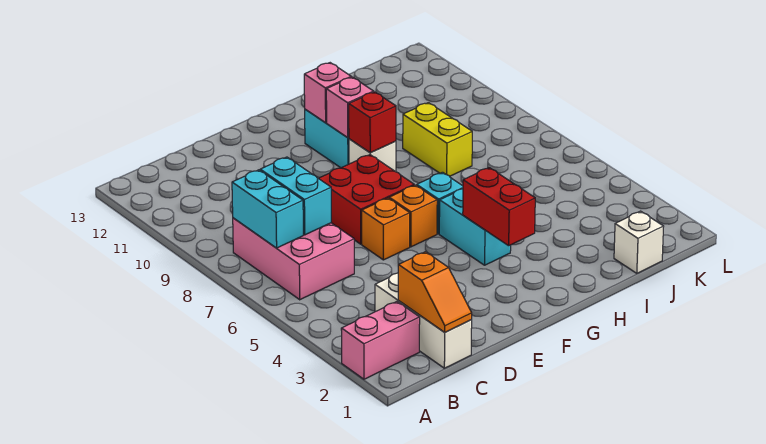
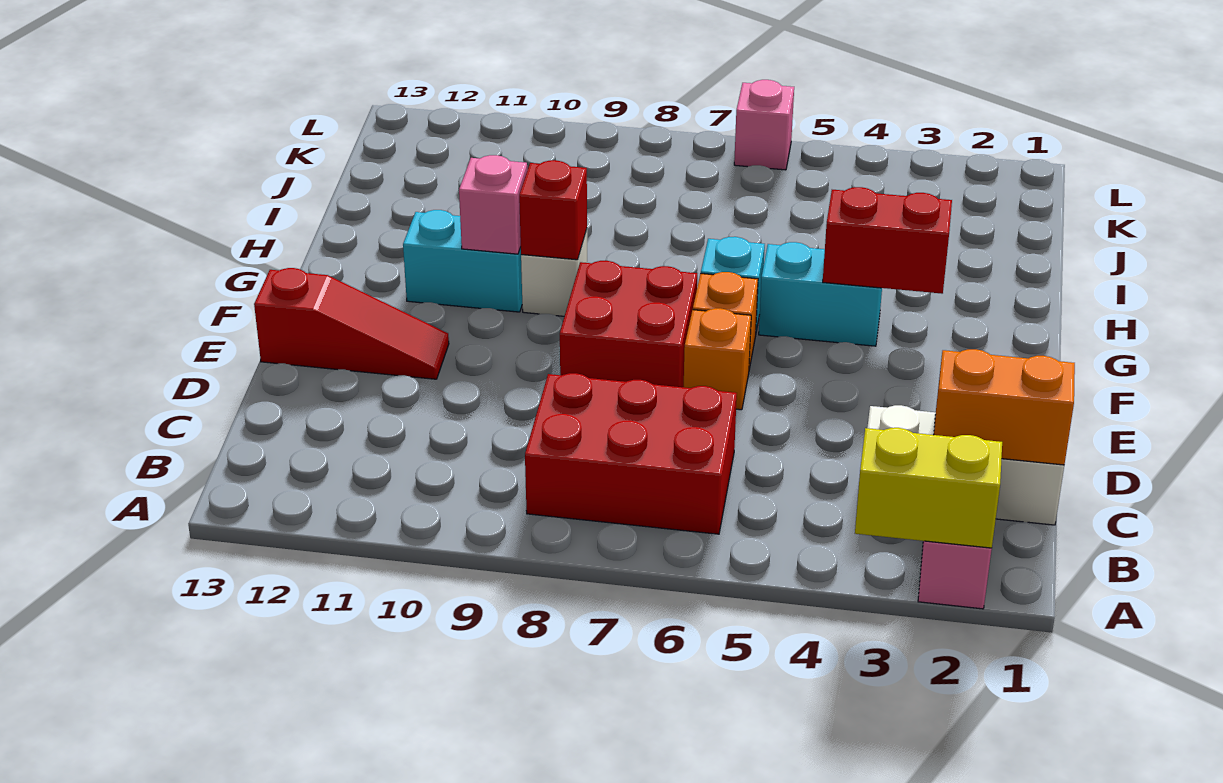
pink brick B6:C8 level 1 -> red brick B6:C8 level 1
cyan brick B7:B8 level 2 -> none
orange slope C1:C2 level 2 top 2 -> orange brick C1:C2 level 2
cyan brick C7:C8 level 2 -> none
none -> red slope E11:E13 level 1 top 13
pink brick G11 level 2 -> pink brick L6 level 1
yellow brick I8:I9 level 1 -> yellow brick A2:A3 level 2
white brick J1 level 1 -> none

